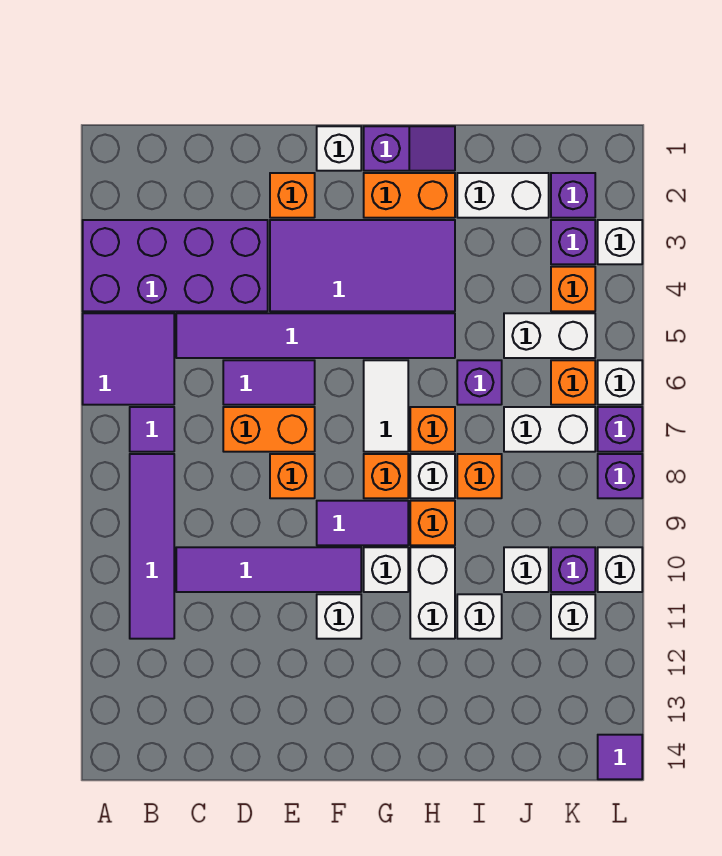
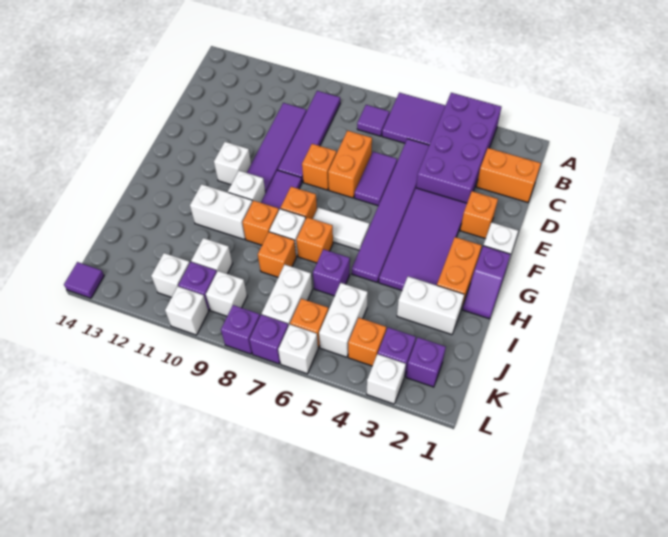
purple tile B8:B11 level 1 -> purple tile B9:E9 level 1
none -> orange brick C1:C2 level 1
white brick I2:J2 level 1 -> white brick I2:I3 level 1
white brick I11 level 1 -> white brick K9 level 1

